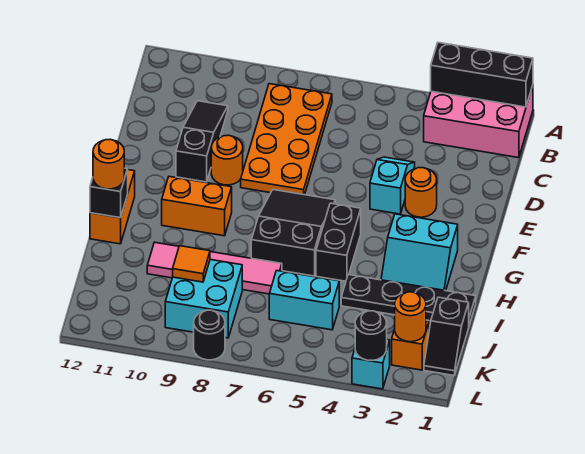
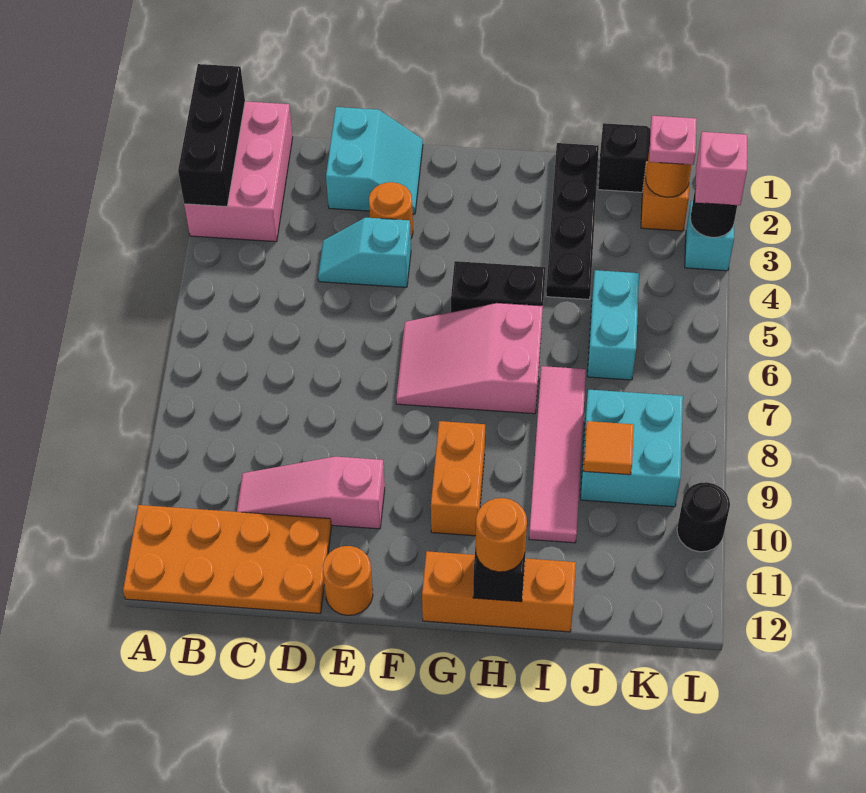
orange plate B7:E8 level 1 -> orange plate A11:D12 level 1
black slope C10:E10 level 1 top E -> pink slope C10:E10 level 1 top E
orange round brick E9 level 1 -> orange round brick E12 level 1
black slope F6:H7 level 1 top H -> pink slope F6:H7 level 1 top H
cyan slope G2:H3 level 1 top G -> cyan slope D1:E2 level 1 top D
orange brick G12:H12 level 1 -> orange brick G12:I12 level 1
none -> pink plate K2 level 3
none -> pink brick L3 level 3
black round brick L8 level 1 -> black round brick L10 level 1

